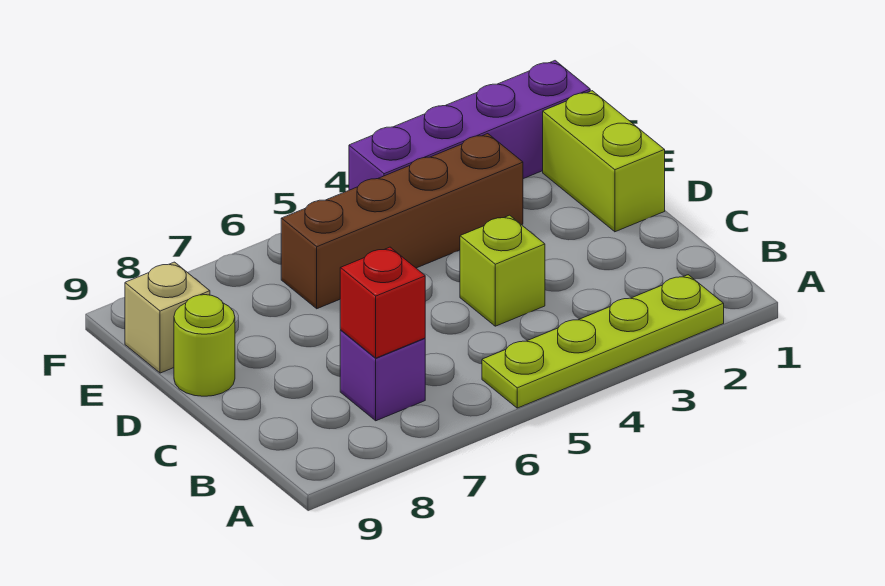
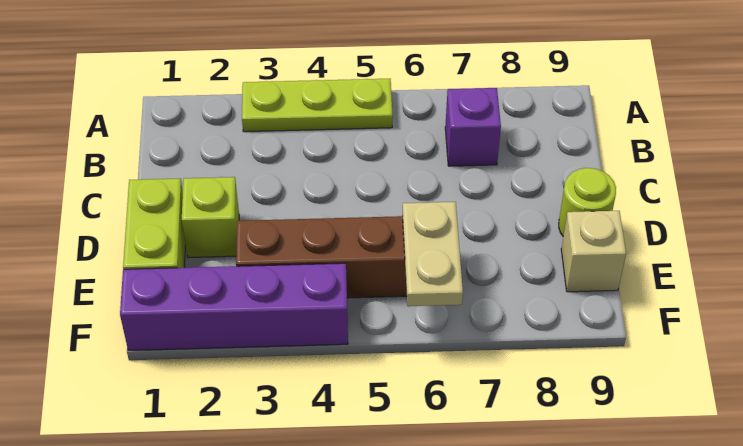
lime plate A2:A5 level 1 -> lime plate A3:A5 level 1
red brick B7 level 2 -> none
lime brick C4 level 1 -> lime brick D2 level 1
none -> tan plate E6:F6 level 2

